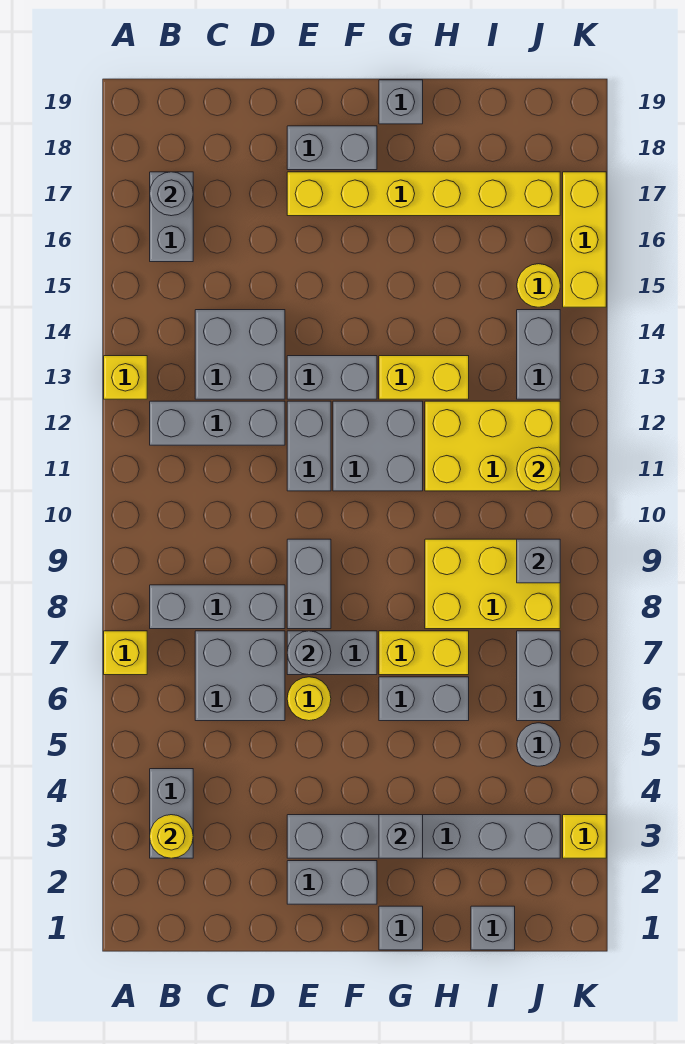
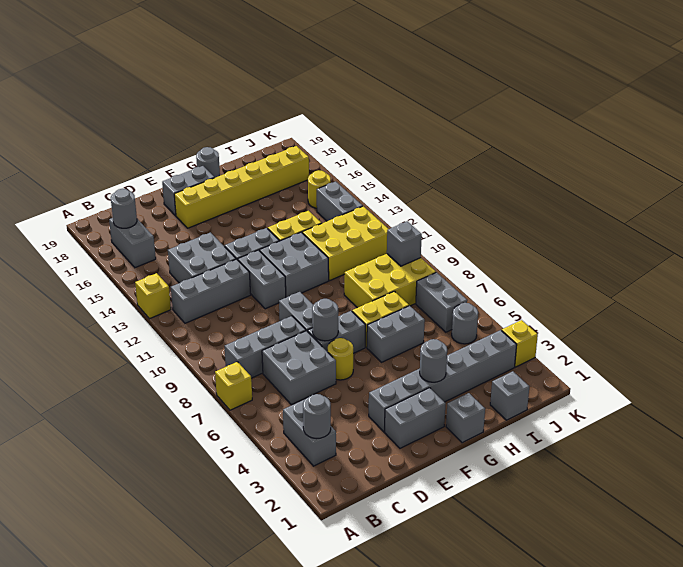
yellow round brick B3 level 2 -> grey round brick B3 level 2
grey brick G3 level 2 -> grey round brick G3 level 2
grey brick G19 level 1 -> grey round brick G19 level 1
yellow round brick J11 level 2 -> none
yellow brick K15:K17 level 1 -> none

